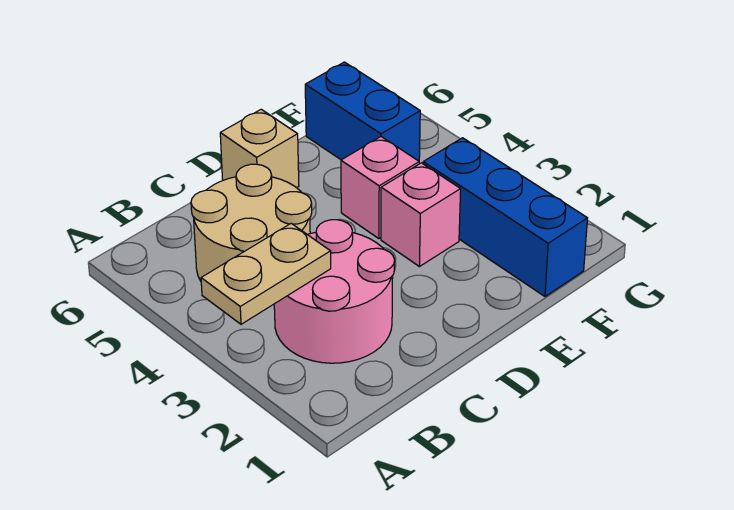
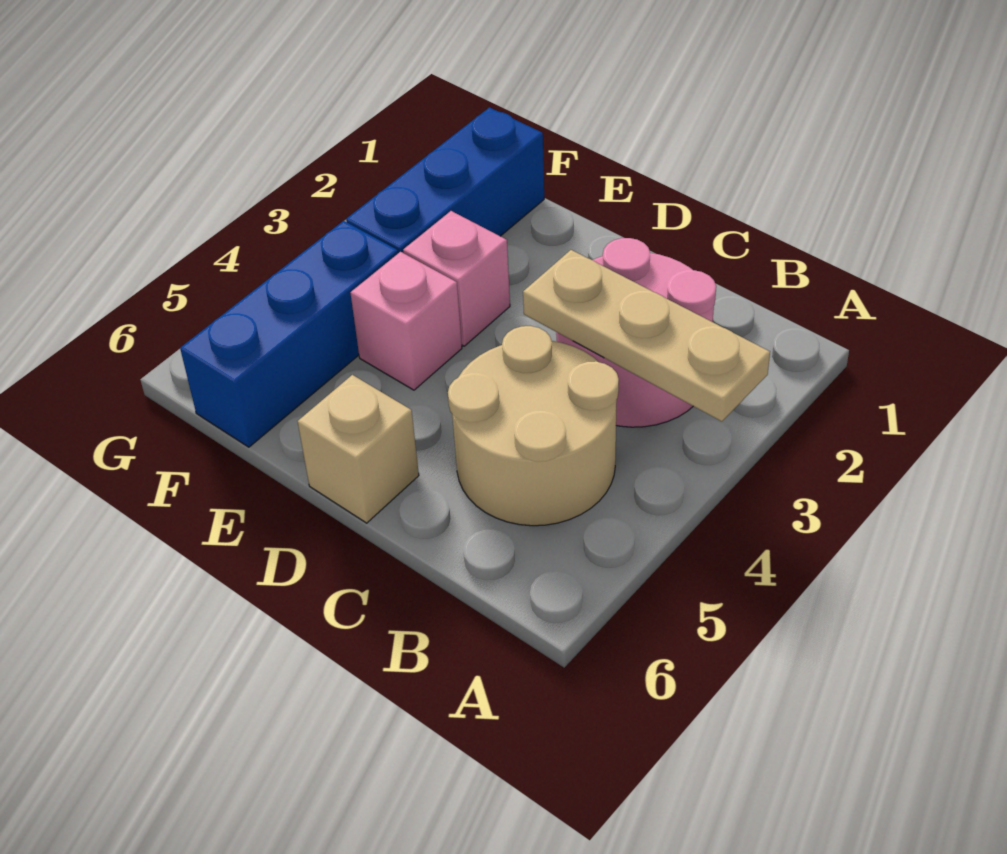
tan plate A3:B3 level 2 -> tan plate A3:C3 level 2
blue brick F5:F6 level 1 -> blue brick F4:F6 level 1

